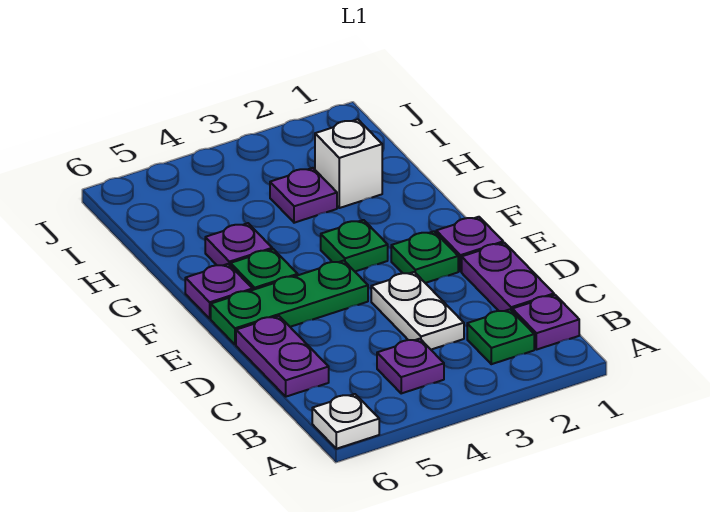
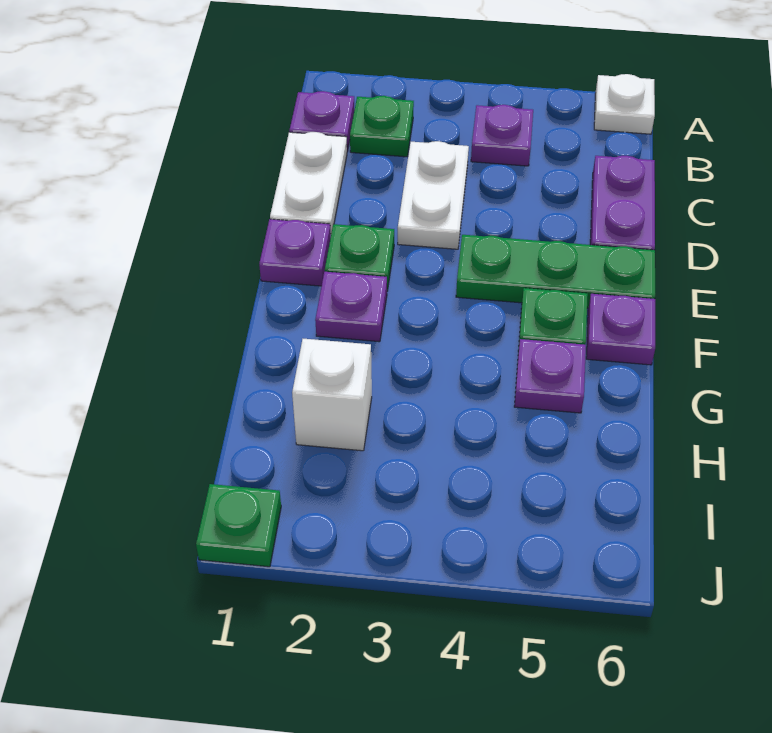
purple plate C1:D1 level 1 -> white plate C1:D1 level 1
green plate F3 level 1 -> green plate J1 level 1
purple plate H3 level 1 -> purple plate F2 level 1

